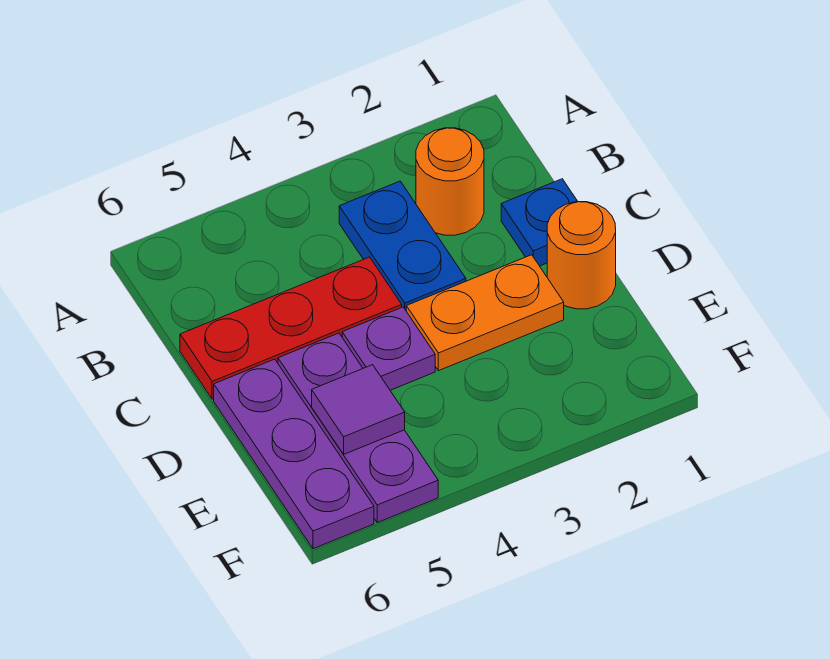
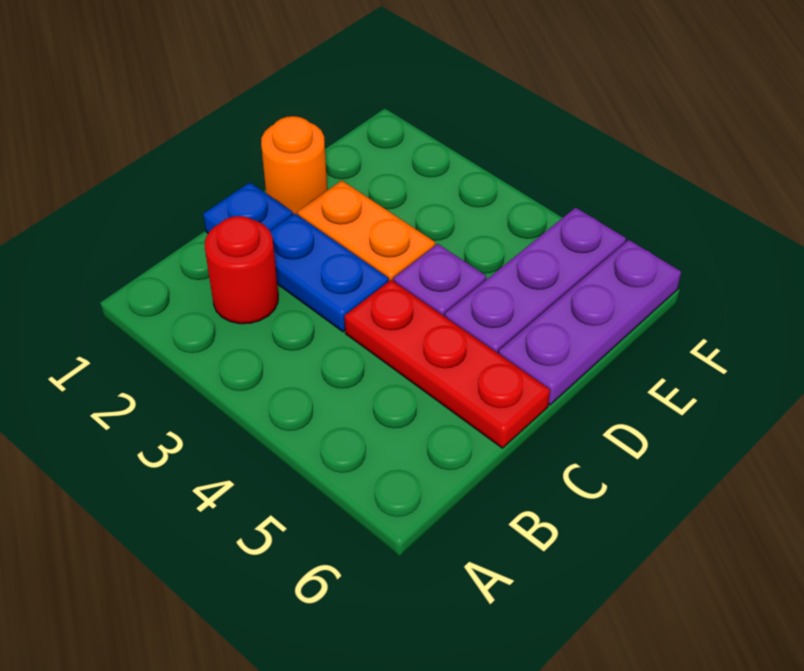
orange round brick B2 level 1 -> red round brick B2 level 1
blue plate B3:C3 level 1 -> blue plate C2:C3 level 1
purple tile E5 level 2 -> none

